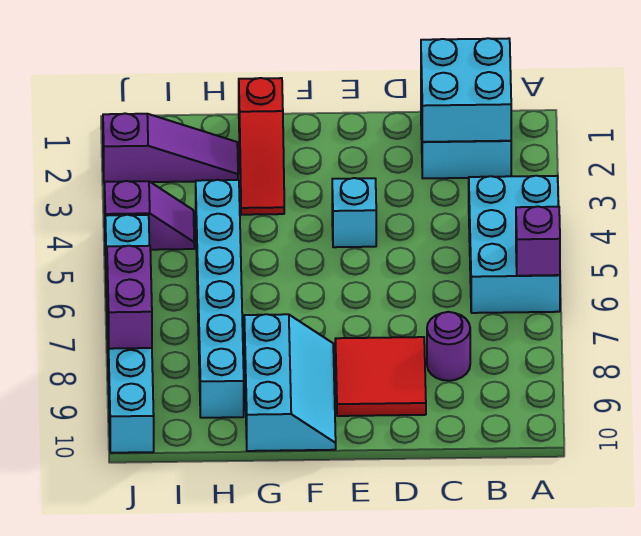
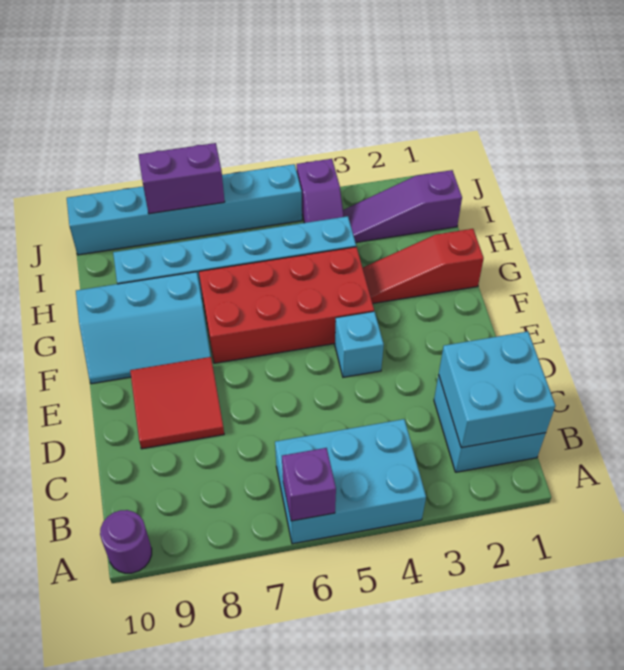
purple round brick C8 level 1 -> purple round brick A10 level 1
none -> red brick F4:G7 level 1
purple slope H2:J2 level 1 top J -> purple slope I1:I3 level 1 top 1

